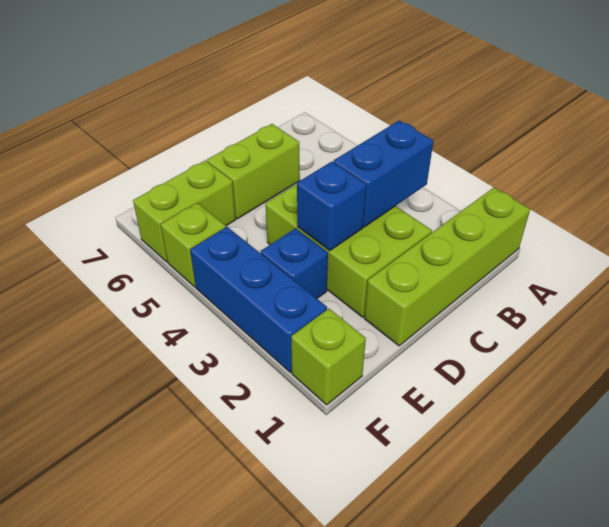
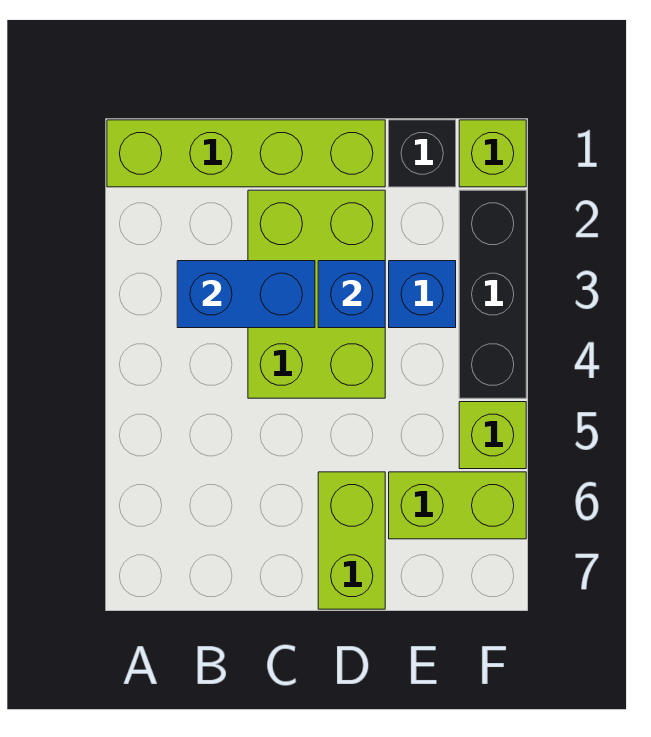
lime brick C6:D6 level 1 -> lime brick D6:D7 level 1
none -> black brick E1 level 1
blue brick F2:F4 level 1 -> black brick F2:F4 level 1

